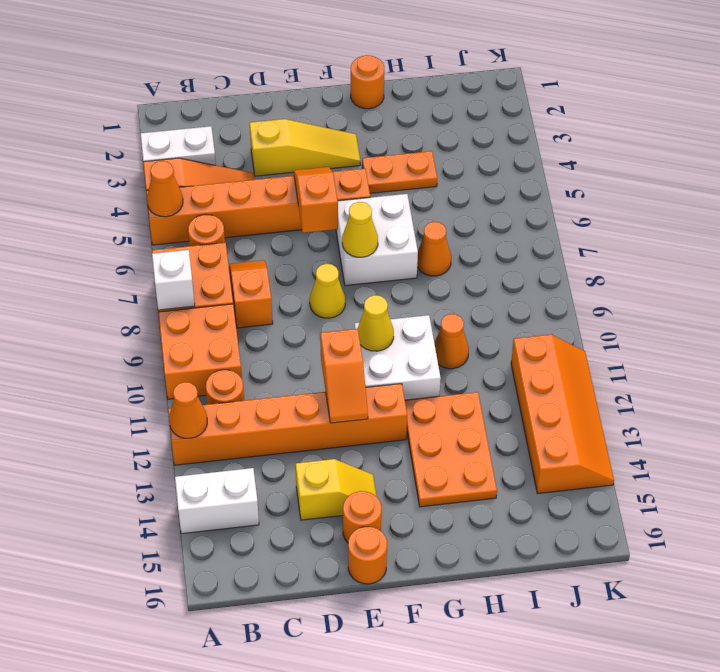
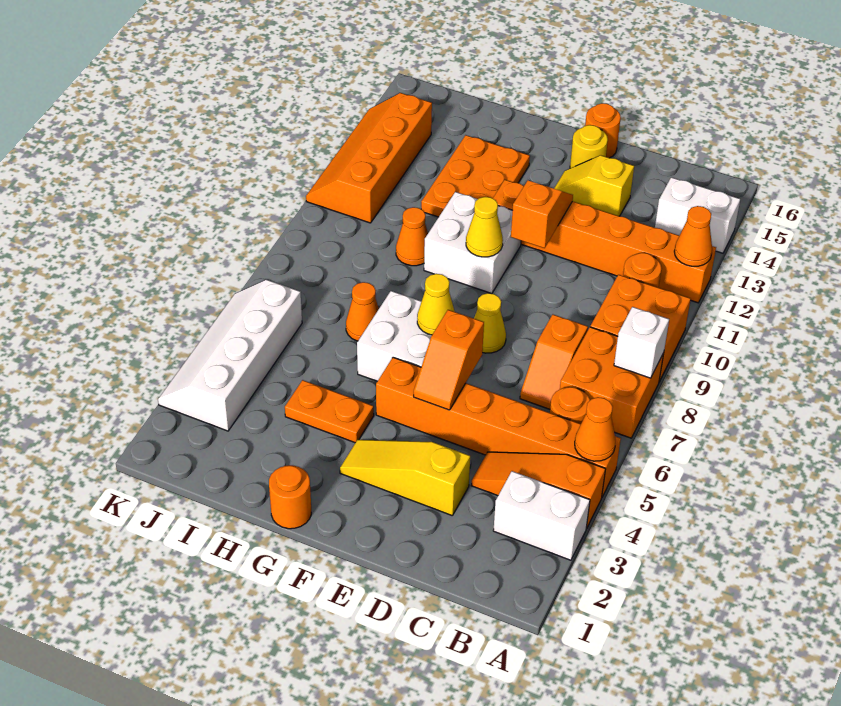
orange round brick E15 level 1 -> yellow round brick E15 level 1
none -> white slope J3:K6 level 1 top J

